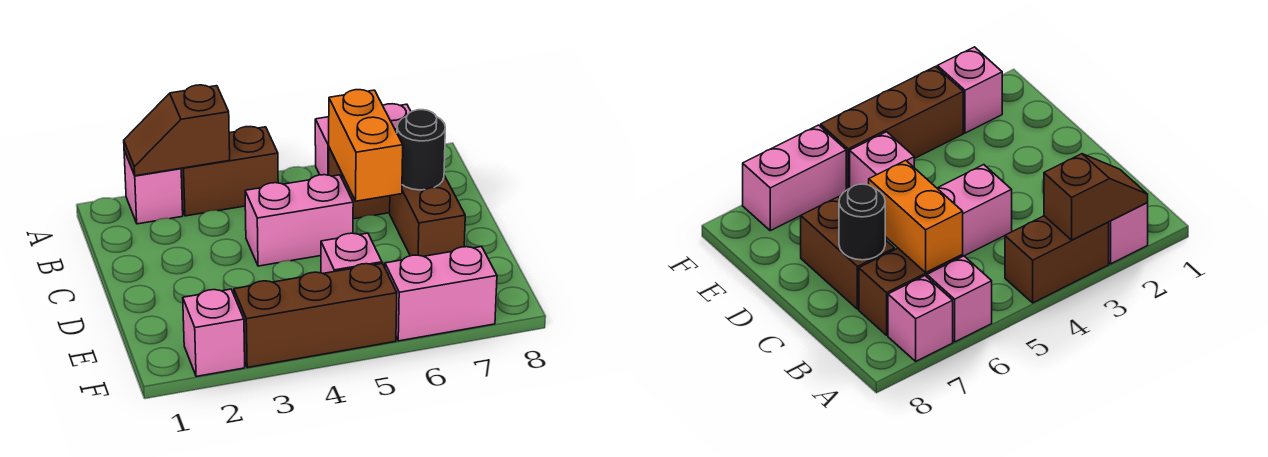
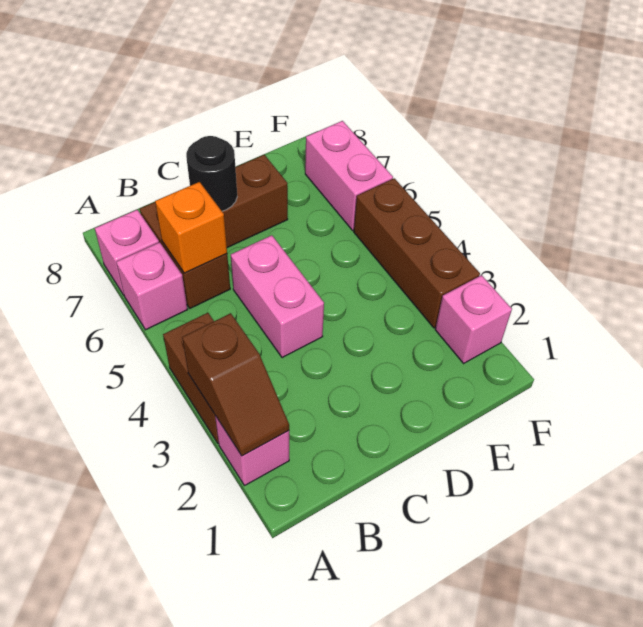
orange brick B6:C6 level 2 -> orange brick B6 level 2
pink brick E5 level 1 -> none

